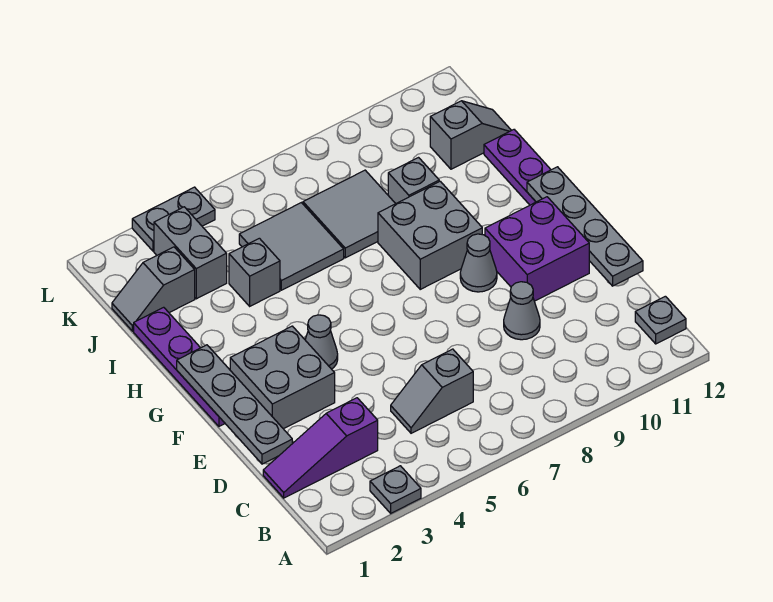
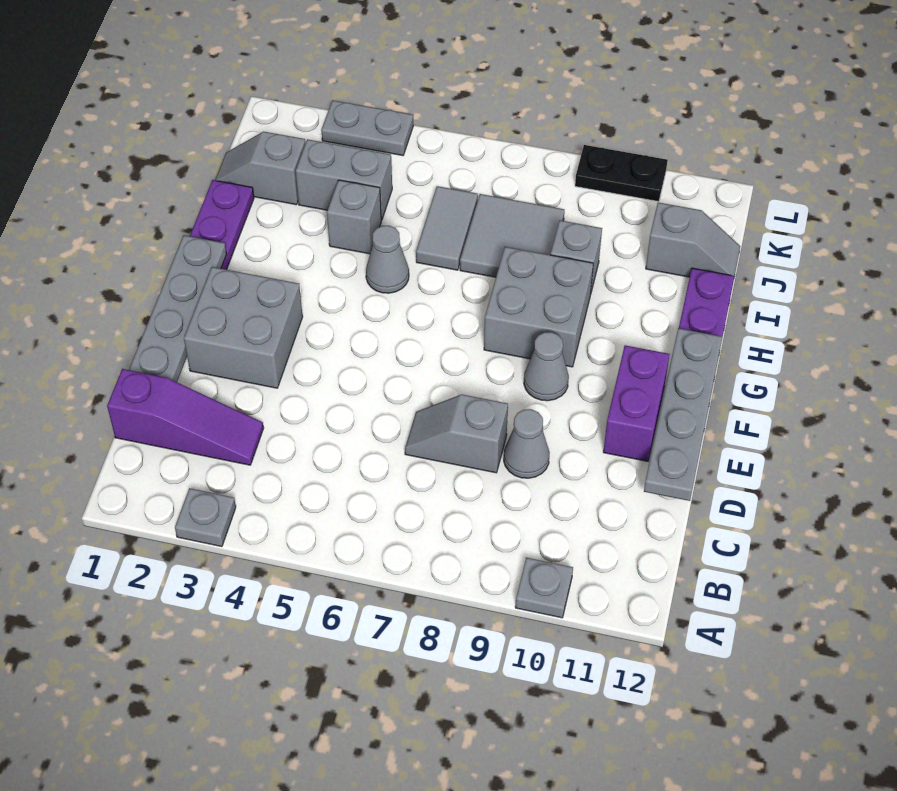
grey plate B12 level 1 -> grey plate A10 level 1
purple slope C1:C3 level 1 top 3 -> purple slope C1:C3 level 1 top 1
grey slope C5:C6 level 1 top 6 -> grey slope D7:D8 level 1 top 8
purple brick E10:F11 level 1 -> purple brick E11:F11 level 1
grey cone F4 level 1 -> grey cone H5 level 1
grey tile I5:J6 level 1 -> grey tile I6:J6 level 1
grey brick J3:K3 level 1 -> grey brick J3:J4 level 1
none -> black plate L9:L10 level 1

